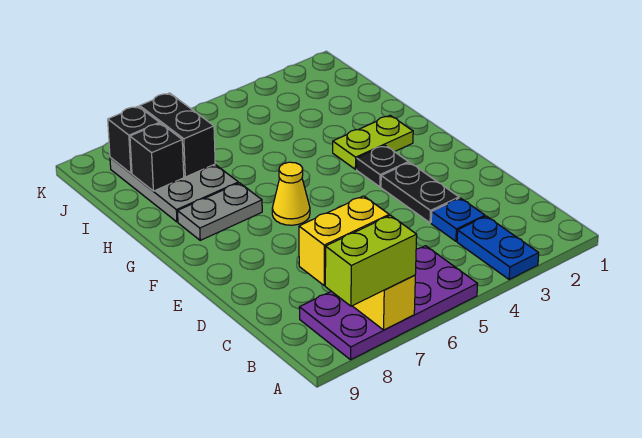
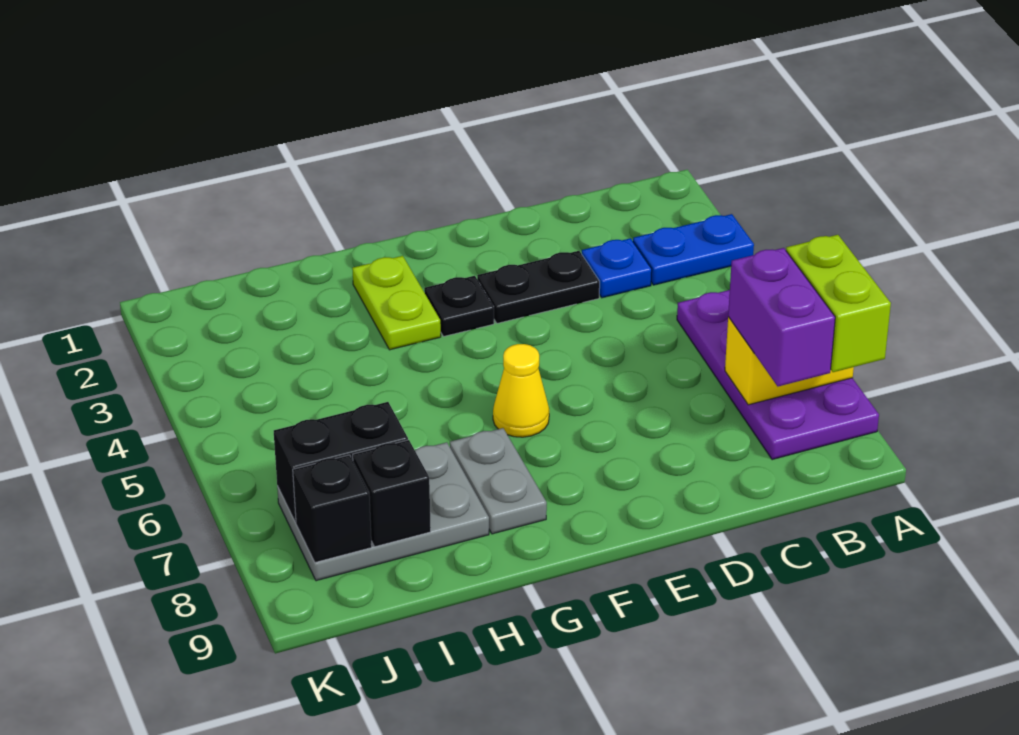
yellow brick B7:B8 level 3 -> purple brick B7:B8 level 3

